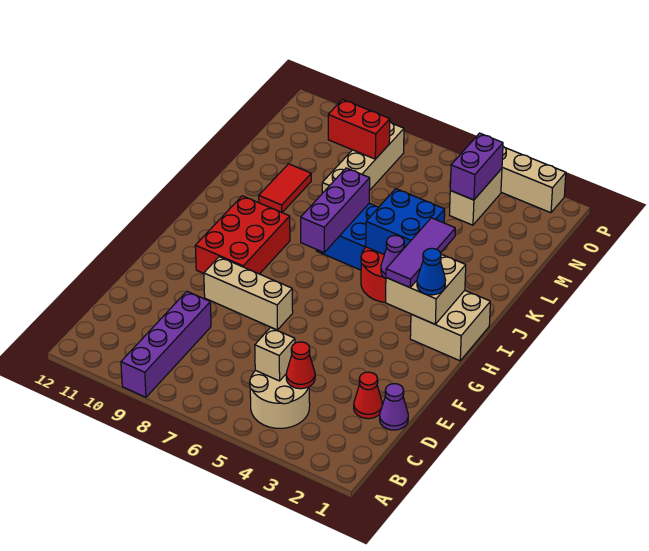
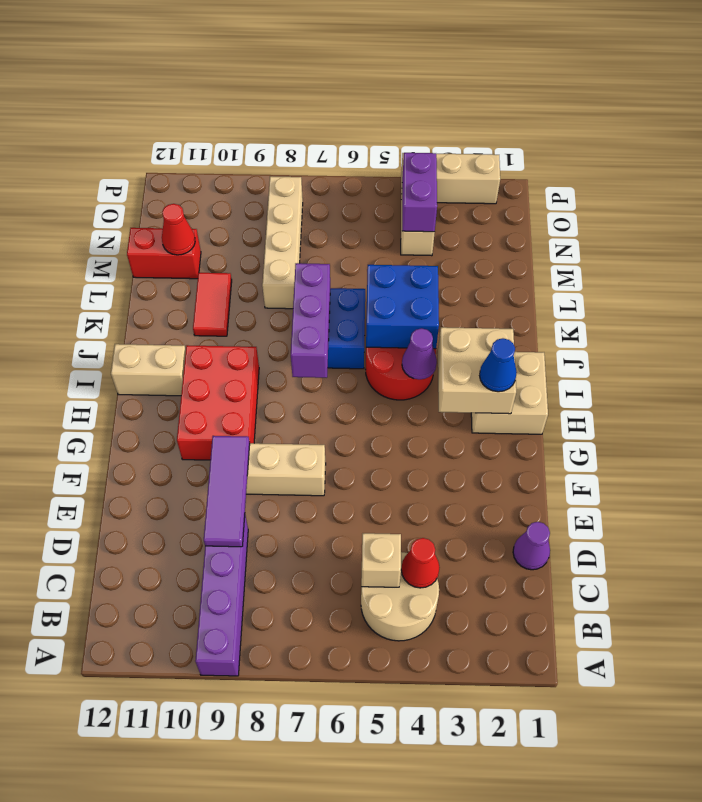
red cone D2 level 1 -> red cone M11 level 2
purple tile H3:J3 level 3 -> purple tile D9:F9 level 2
none -> tan brick I11:I12 level 1
red brick N8:N9 level 2 -> red brick M11:M12 level 1

